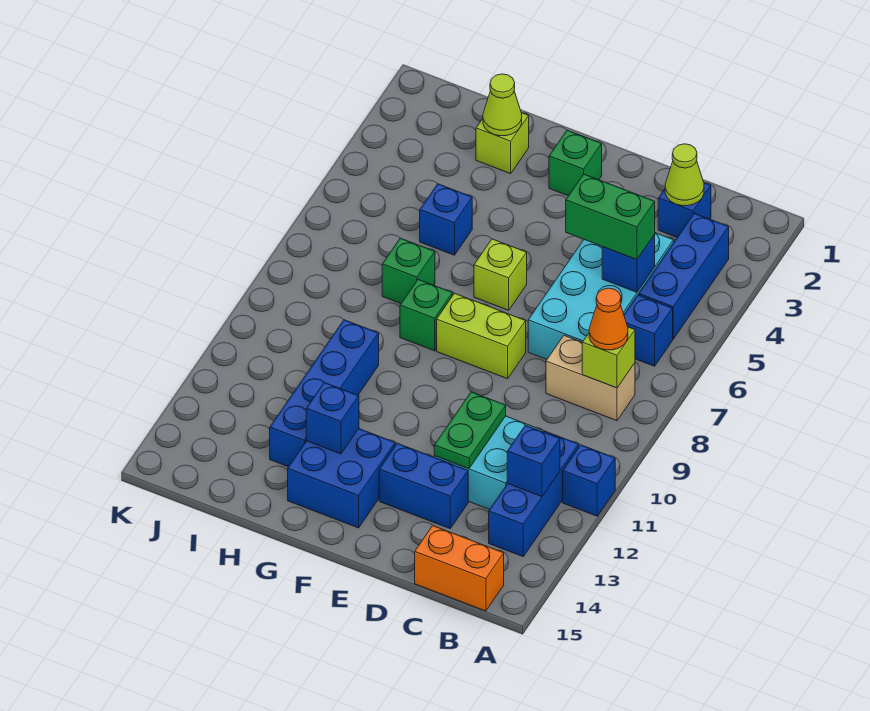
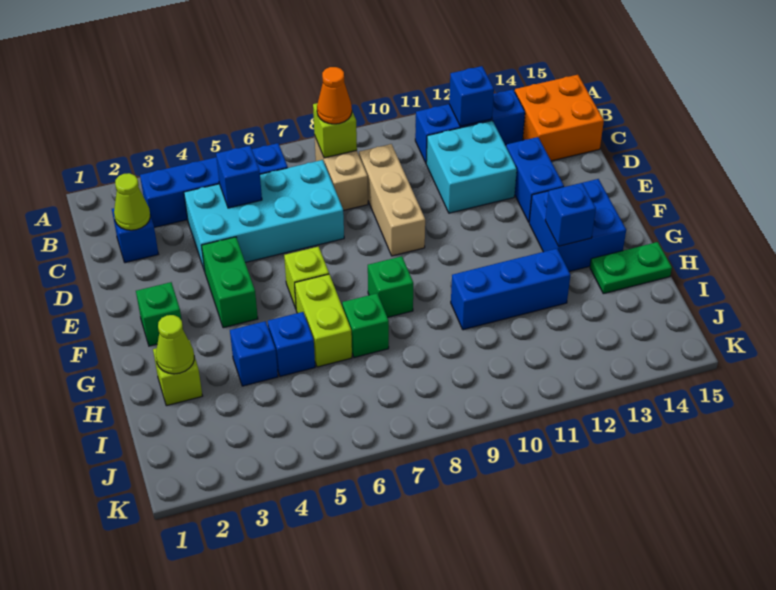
blue brick A11 level 1 -> blue brick H4 level 1
orange brick B15:C15 level 1 -> orange brick B14:C15 level 1
green brick C5:D5 level 3 -> green brick E4:F4 level 1
none -> tan brick C9:E9 level 1
green plate D11:D12 level 2 -> green plate H14:H15 level 1
lime brick E8:F8 level 1 -> lime brick G6:H6 level 1
blue brick H10:H13 level 1 -> blue brick H10:H12 level 1

